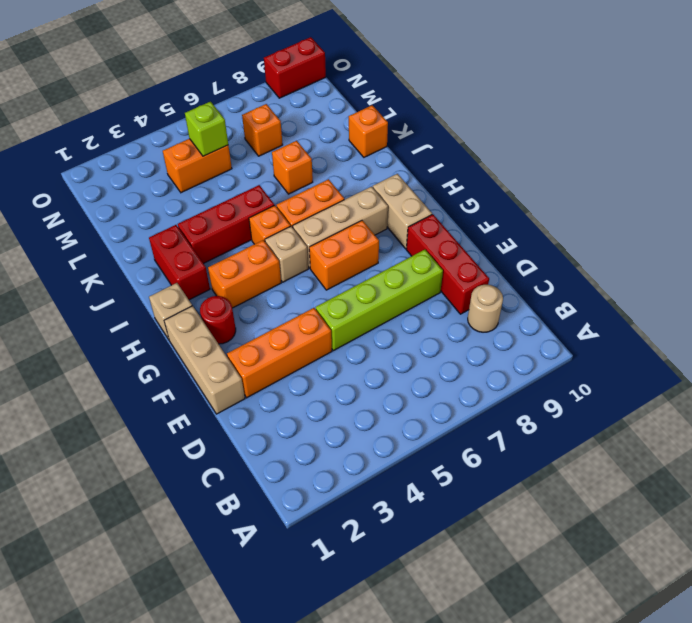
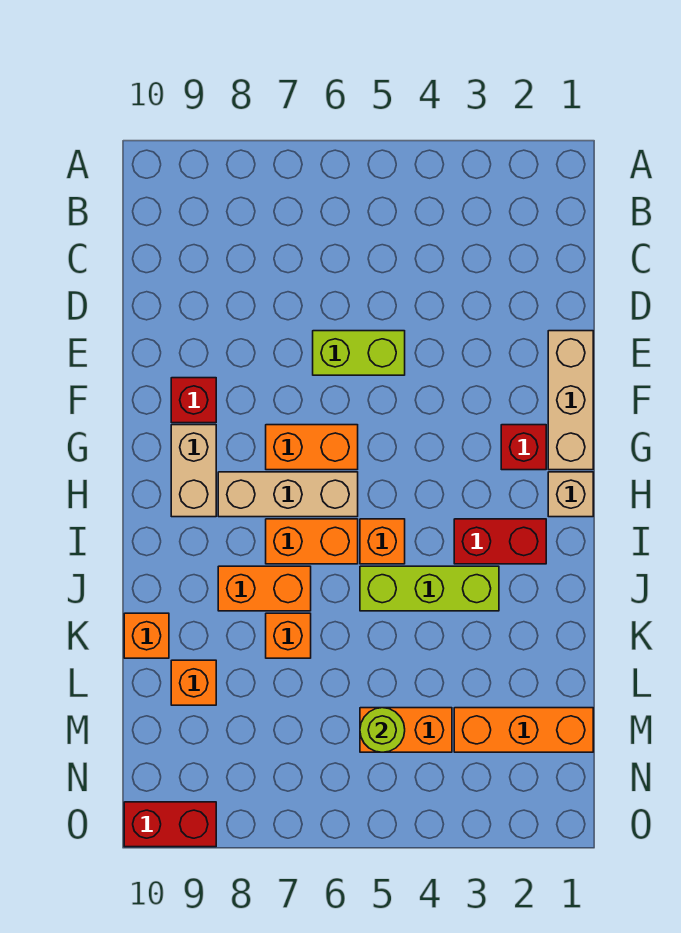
tan round brick C9 level 1 -> none
red brick D9:F9 level 1 -> red brick F9 level 1
orange brick E2:E4 level 1 -> orange brick M1:M3 level 1
lime brick E5:E8 level 1 -> lime brick E5:E6 level 1
red round brick G2 level 1 -> red brick G2 level 1
orange brick H3:H4 level 1 -> orange brick J7:J8 level 1
tan brick H5 level 1 -> none
red brick I2:J2 level 1 -> red brick I2:I3 level 1
red brick J3:J5 level 1 -> lime brick J3:J5 level 1
lime brick M5 level 2 -> lime round brick M5 level 2
orange brick M7 level 1 -> orange brick L9 level 1

